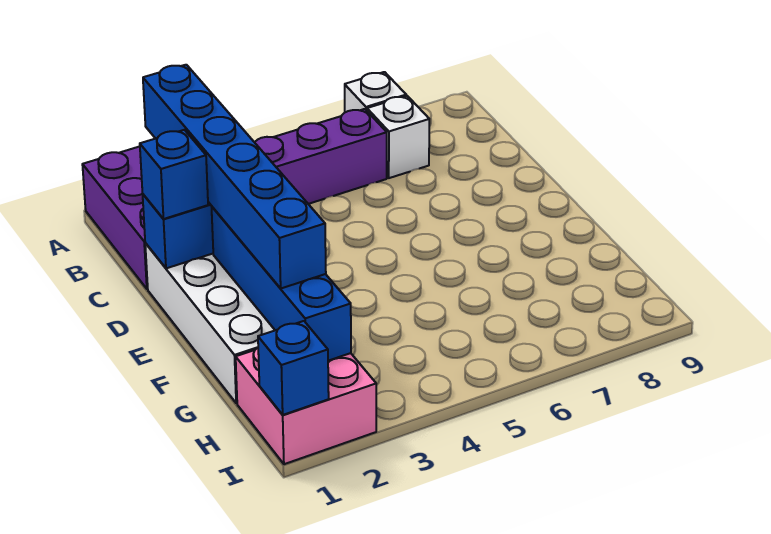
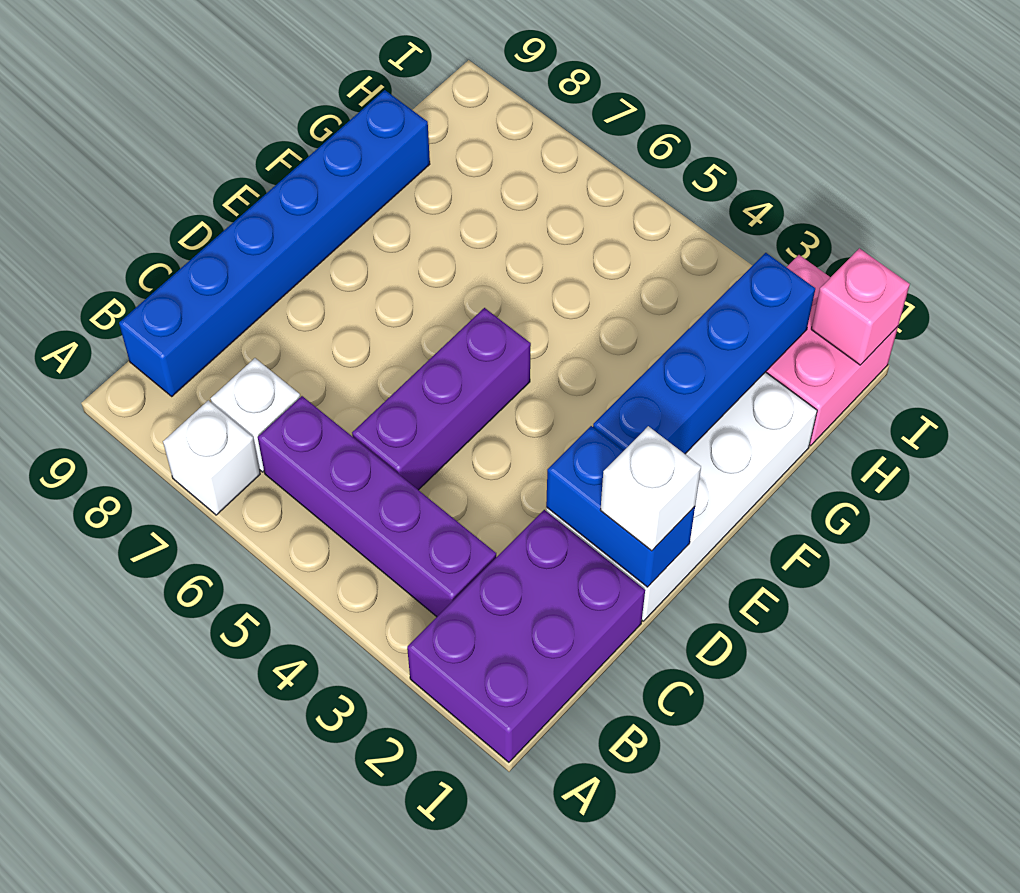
blue brick B2:G2 level 3 -> blue brick B9:G9 level 1
none -> purple brick C5:E5 level 1
blue brick D1 level 3 -> white brick D1 level 3
blue brick I1 level 2 -> pink brick I1 level 2

